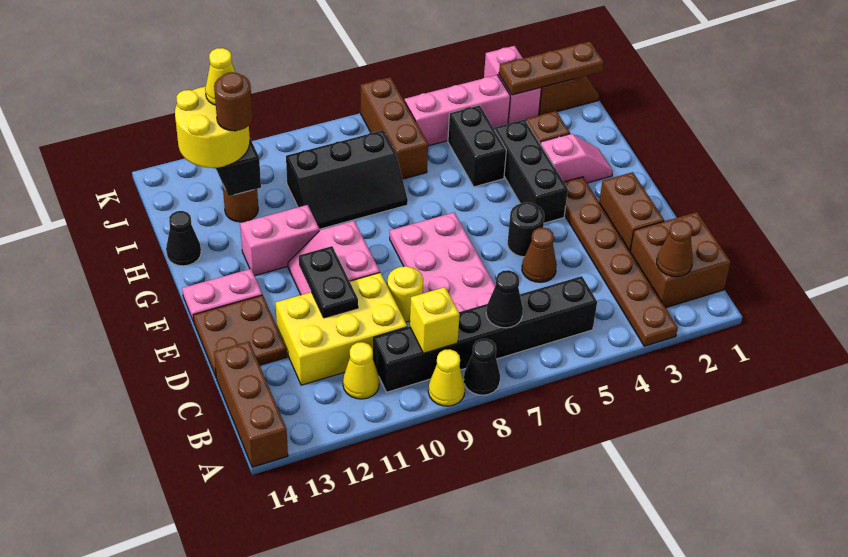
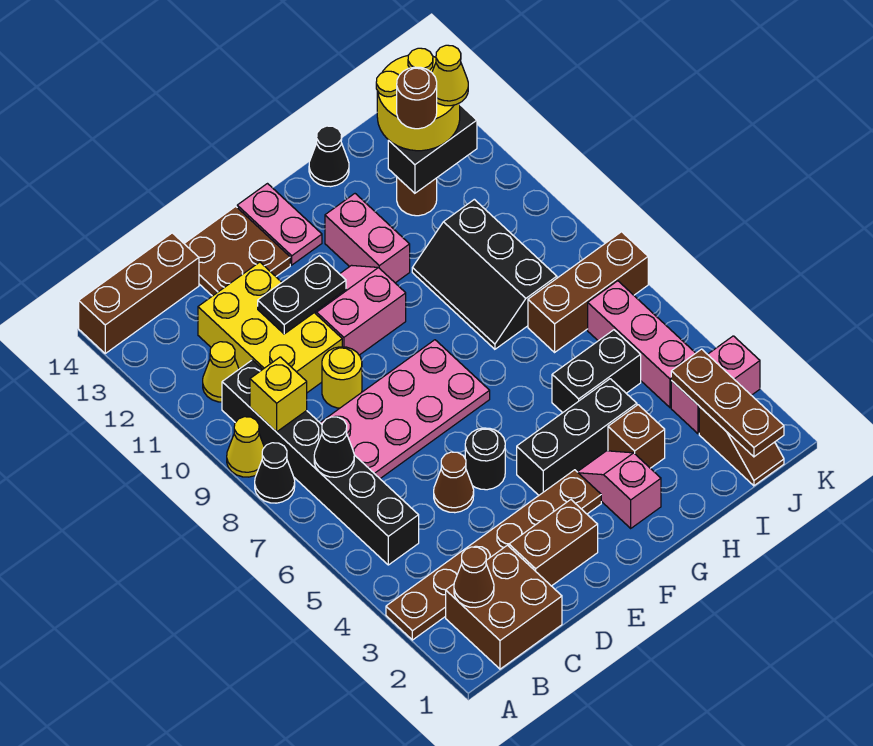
pink slope G2:G3 level 1 top 3 -> pink slope G2:G3 level 1 top 2

